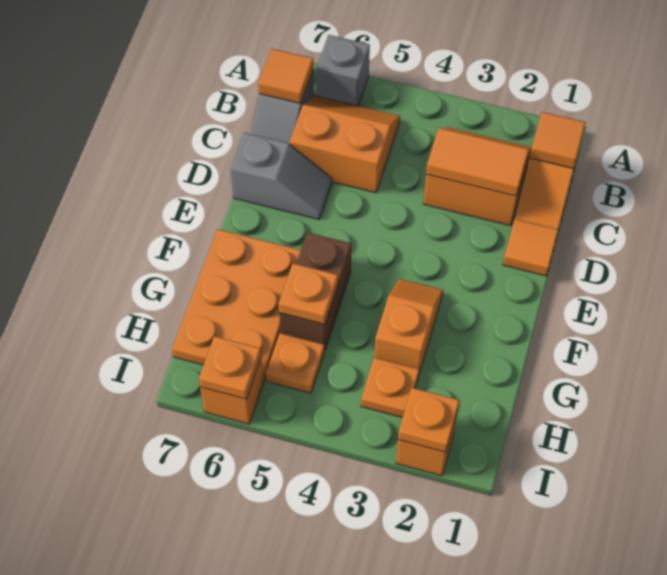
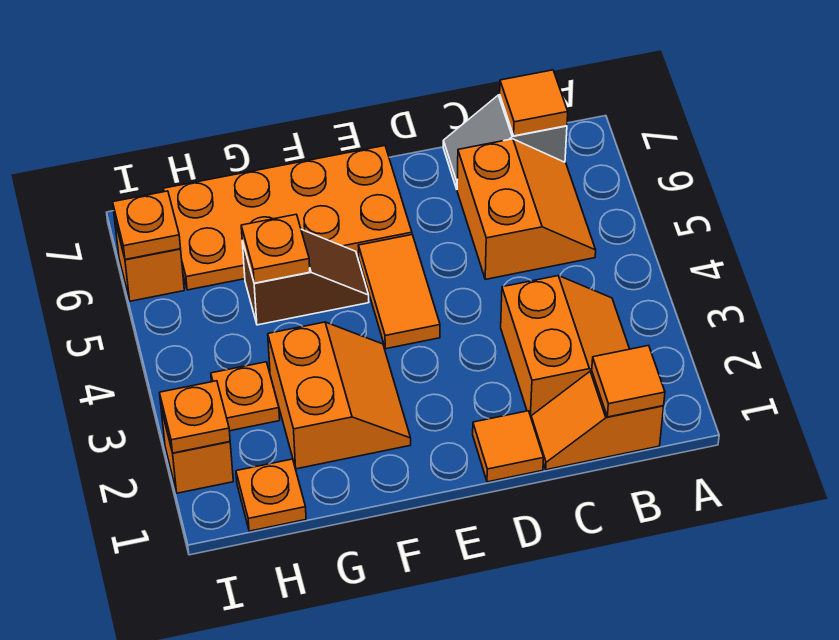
grey brick A6 level 1 -> none
orange tile C2:C3 level 2 -> orange tile E4:E5 level 1
grey slope D6:D7 level 1 top 7 -> none
orange slope F3:G3 level 1 top G -> orange slope F2:G3 level 1 top G
brown brick F5:G5 level 1 -> brown slope F5:G5 level 1 top G
orange plate F6:H7 level 1 -> orange plate E6:H7 level 1
orange plate H5 level 1 -> orange plate H1 level 1

